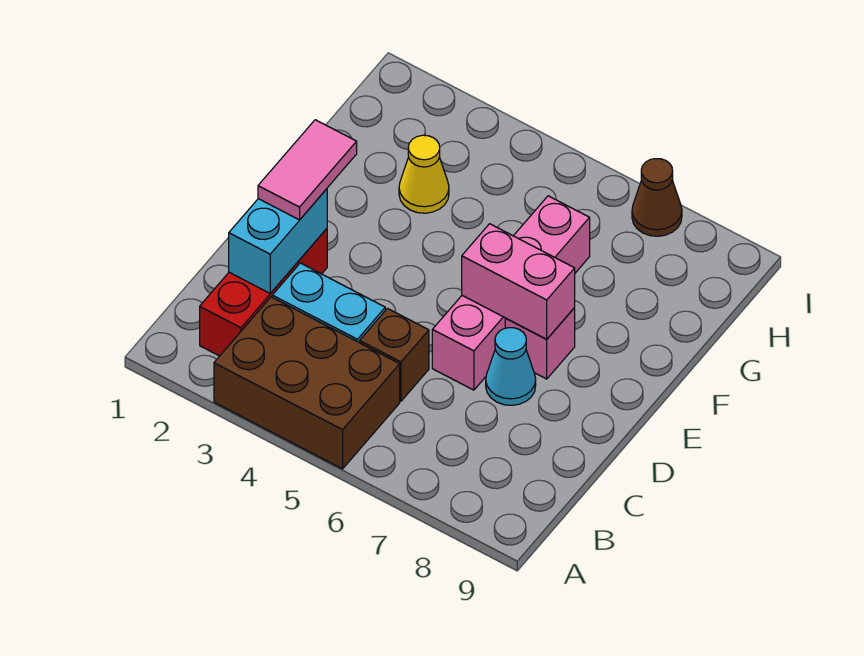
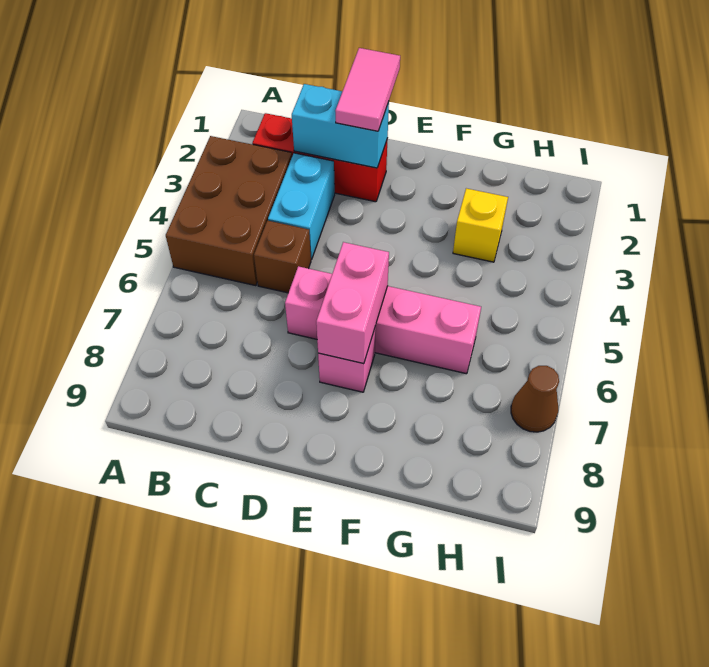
pink tile D2:E2 level 3 -> pink tile D1:D2 level 3
cyan cone D7 level 1 -> none
yellow cone G3 level 1 -> yellow brick G3 level 1

